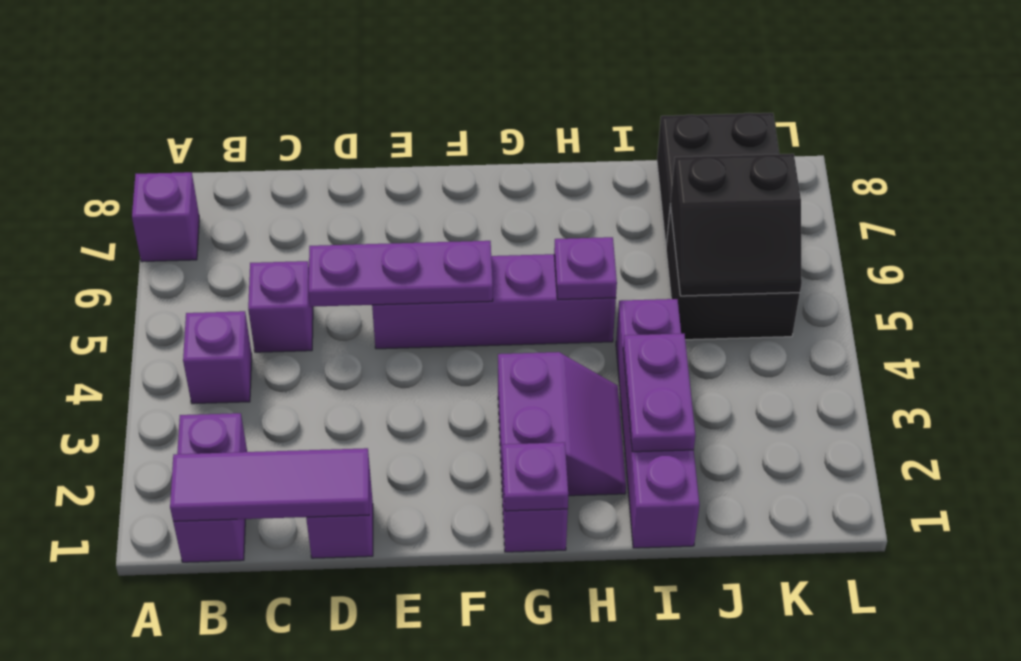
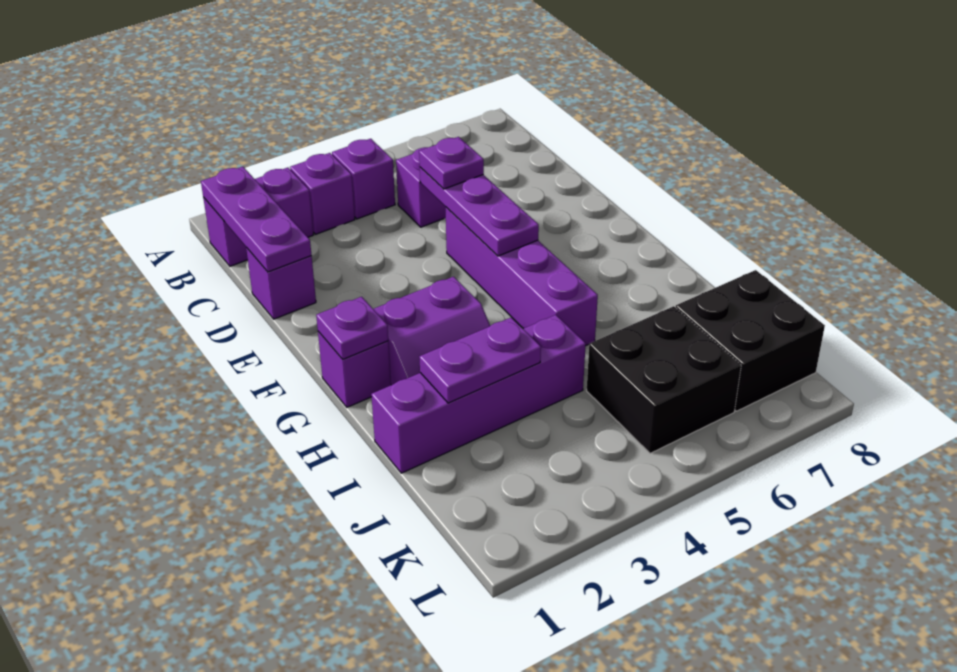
purple brick A7 level 1 -> purple brick B3 level 1
purple tile B1:D1 level 2 -> purple plate B1:D1 level 2
purple plate H5 level 2 -> purple plate D5 level 3
black slope J5:K6 level 2 top 6 -> none

